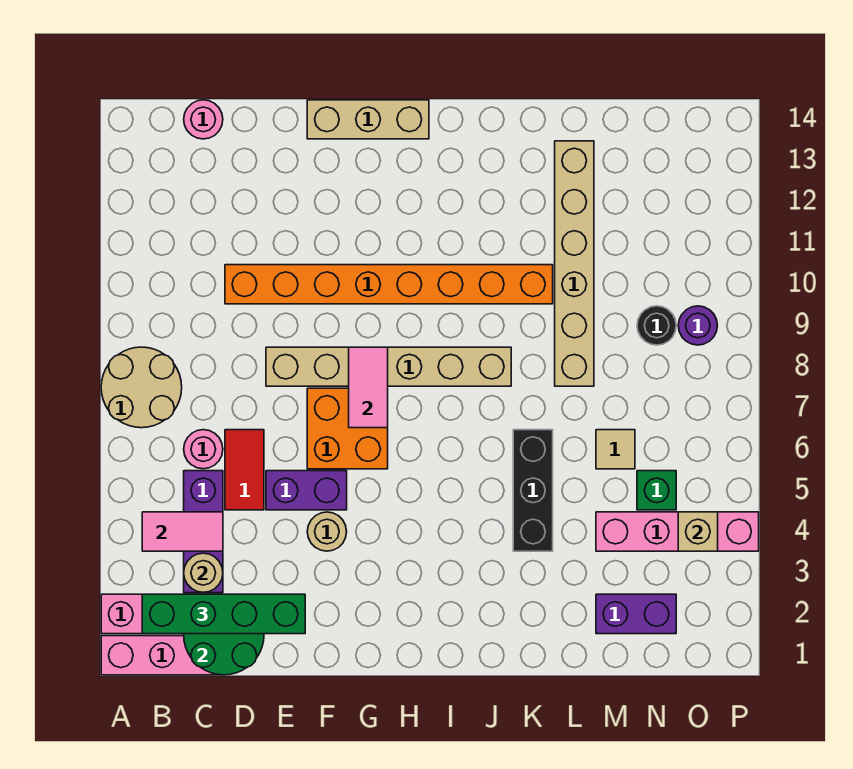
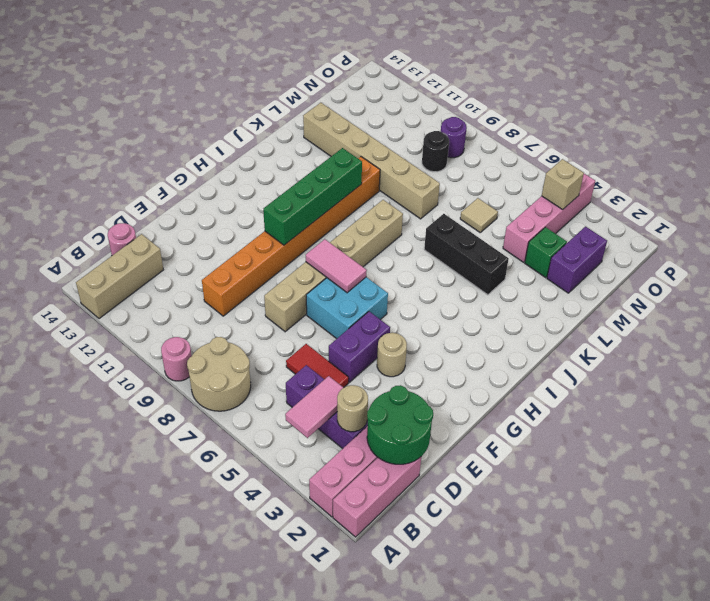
green brick B2:E2 level 3 -> green brick G10:J10 level 2
pink round brick C6 level 1 -> pink round brick A9 level 1
orange brick F6:G7 level 1 -> cyan brick F6:G7 level 1
tan brick F14:H14 level 1 -> tan brick A13:C13 level 1
green brick N5 level 1 -> green brick M3 level 1

